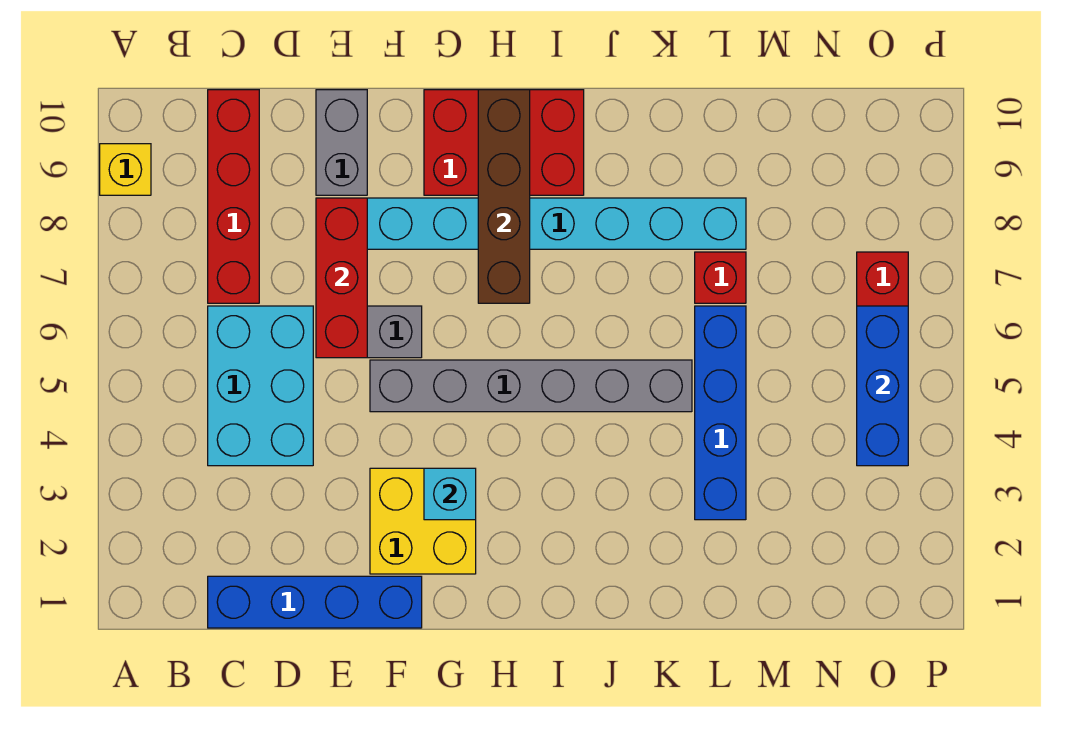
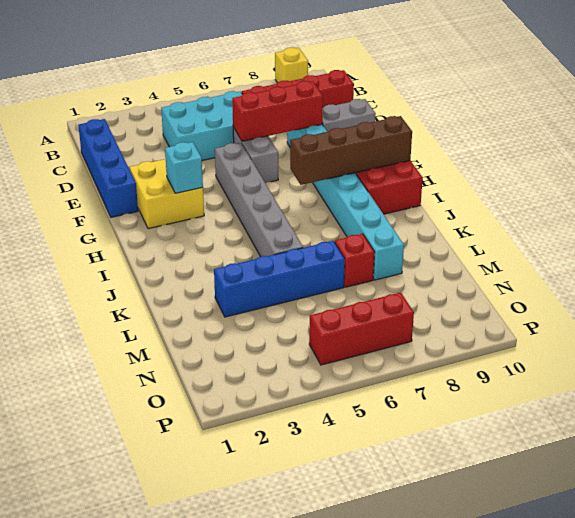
blue brick O4:O6 level 2 -> none

